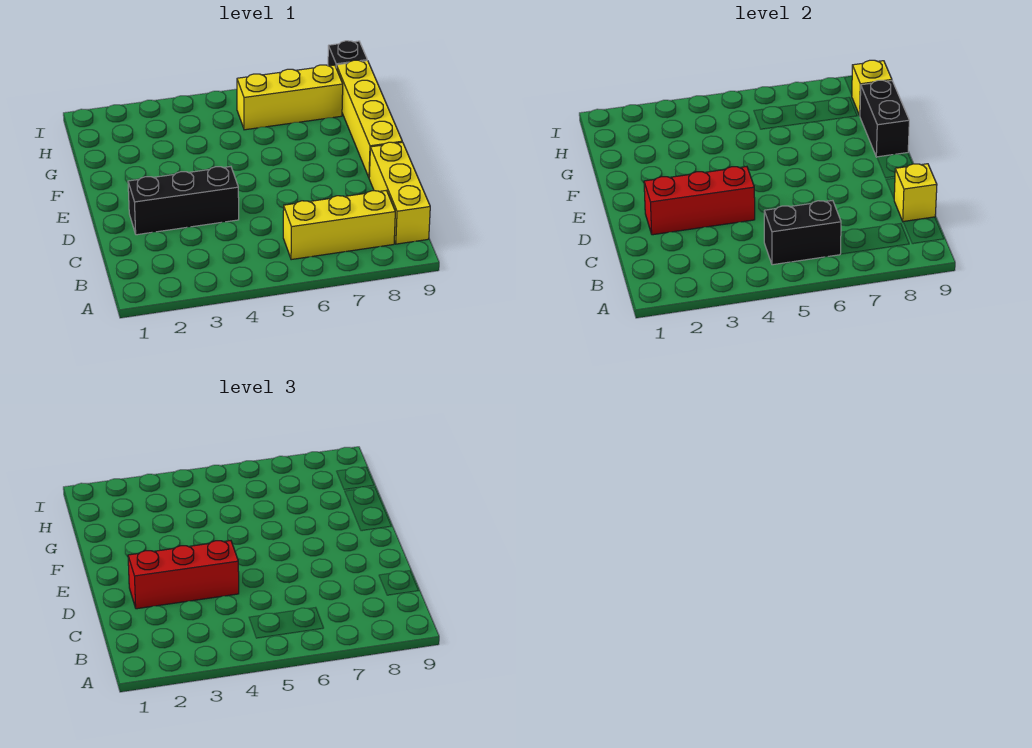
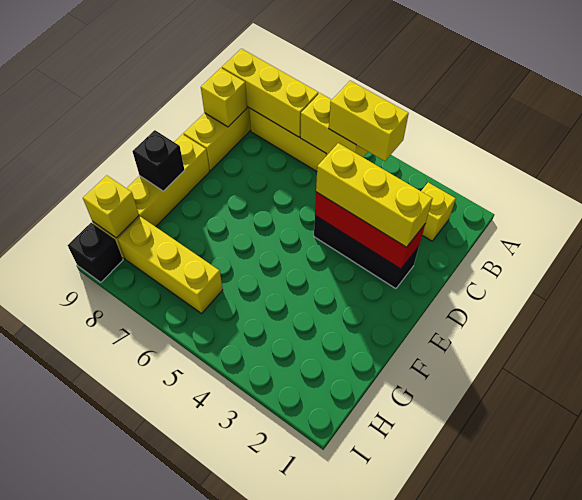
none -> yellow brick B2 level 1
none -> yellow brick B4:B5 level 3
black brick B5:B6 level 2 -> yellow brick B5:B6 level 2
none -> yellow brick B7:B9 level 2
red brick D2:D4 level 3 -> yellow brick D2:D4 level 3
black brick F9:G9 level 2 -> black brick F9 level 2

